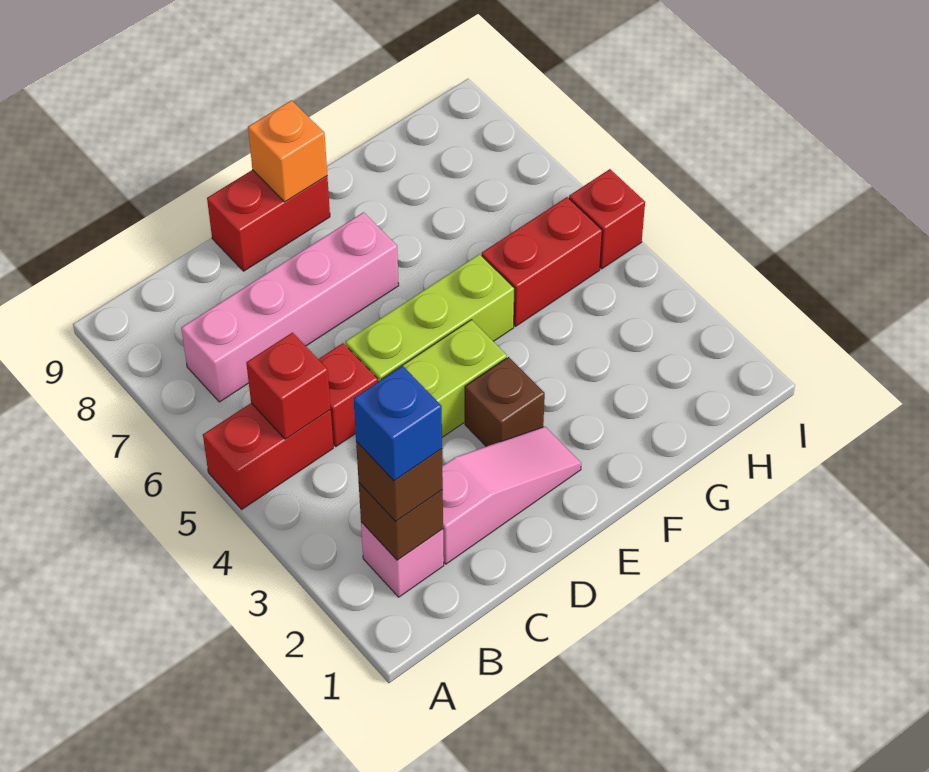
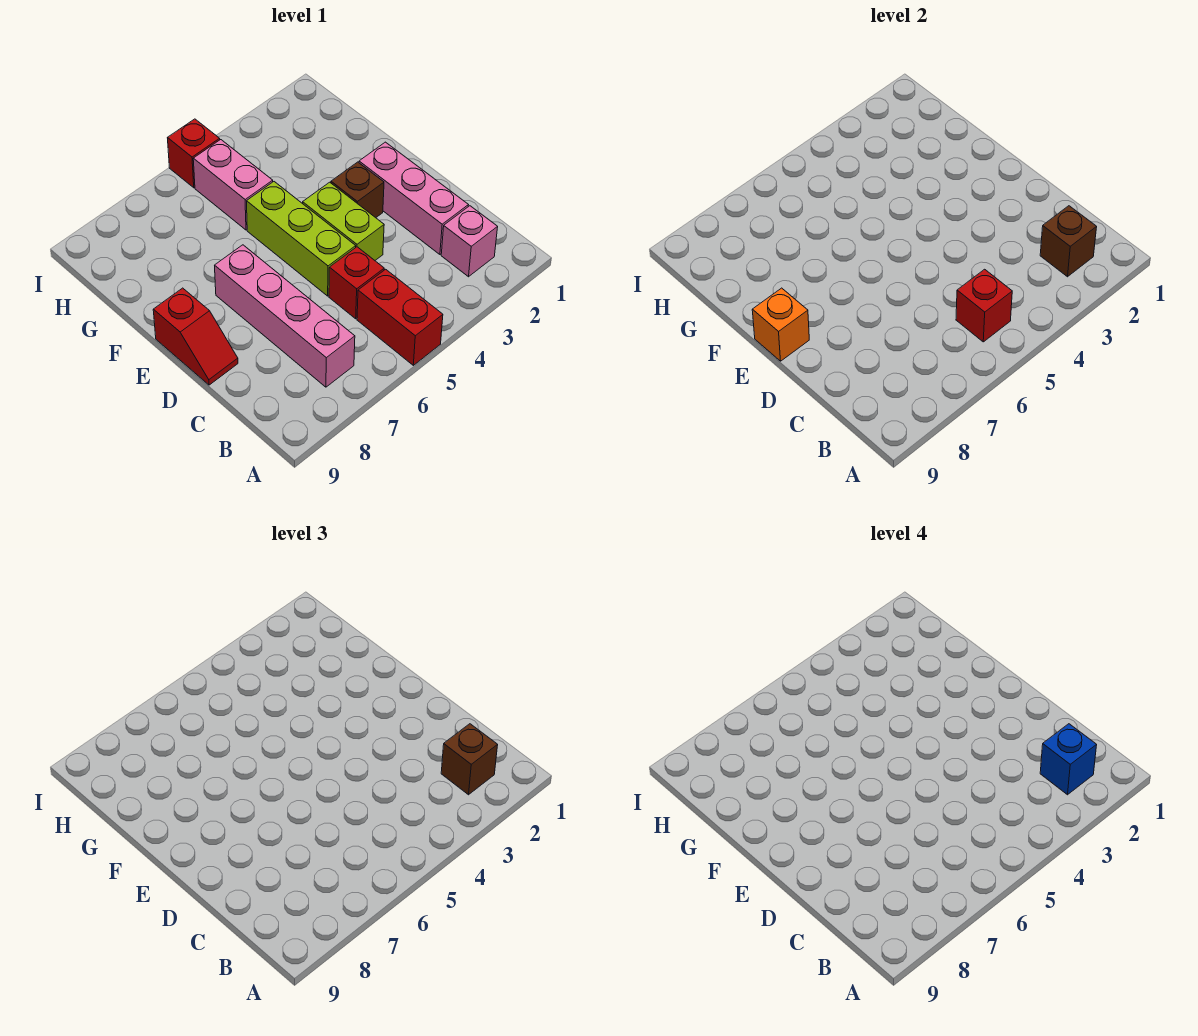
pink slope C2:E2 level 1 top C -> pink brick C2:E2 level 1
red brick D9:E9 level 1 -> red slope D9:E9 level 1 top E
red brick G5:H5 level 1 -> pink brick G5:H5 level 1

